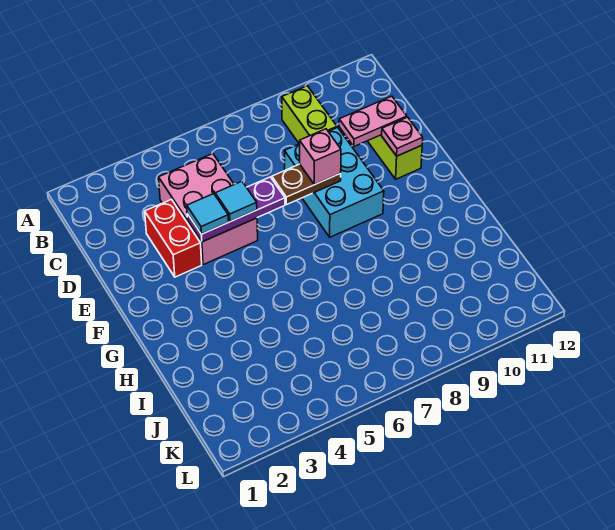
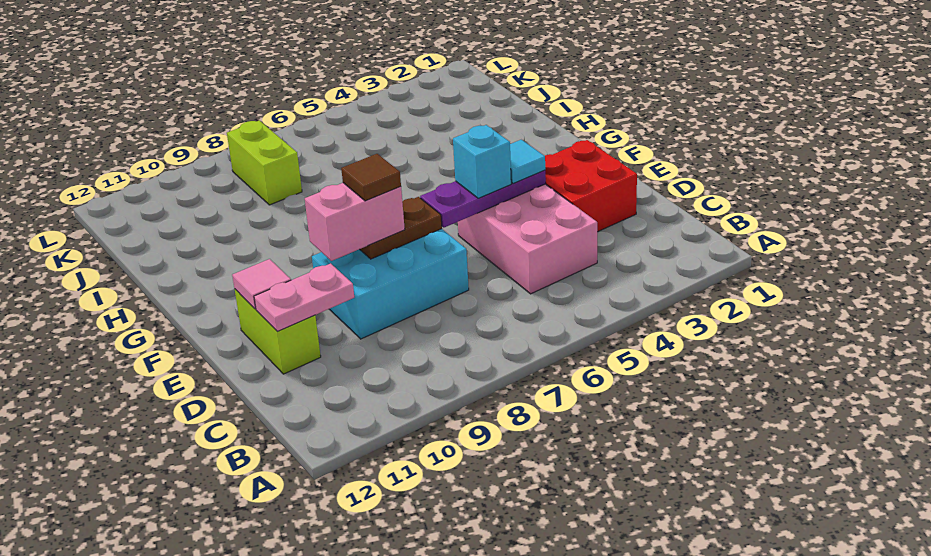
lime brick B9:C9 level 1 -> lime brick J8:K8 level 1
red brick D3:E3 level 1 -> red brick D2:E3 level 1
cyan brick D8:F9 level 1 -> cyan brick D7:E9 level 1
cyan tile E5 level 3 -> cyan brick E5 level 3
pink brick E8 level 3 -> pink brick E8:E9 level 3
none -> brown tile E8 level 4
pink plate E11 level 2 -> pink tile E11 level 2

